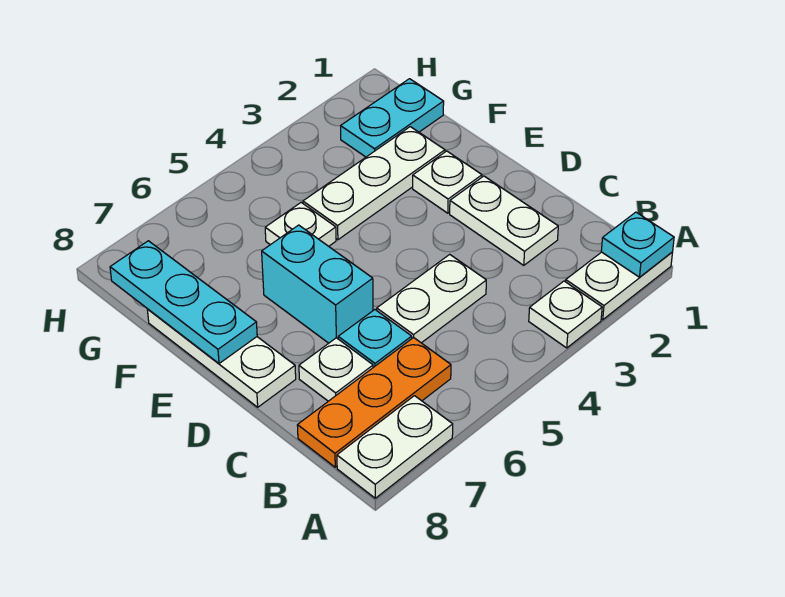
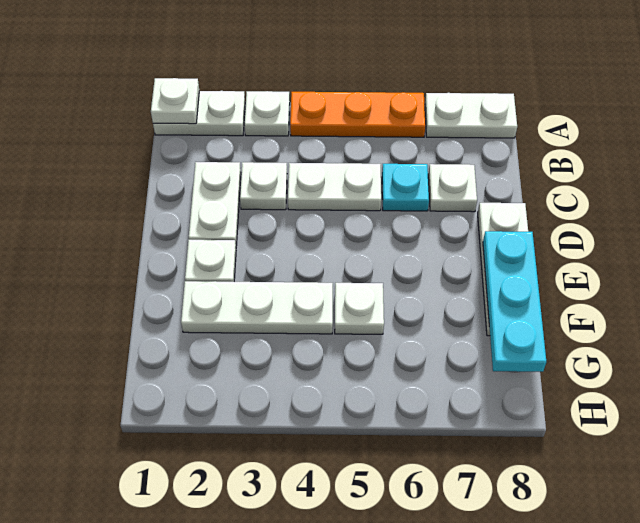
cyan plate A1 level 2 -> white plate A1 level 2
orange plate B6:B8 level 1 -> orange plate A4:A6 level 1
none -> white plate C3 level 1
cyan brick D6:E6 level 1 -> none
cyan plate G1:G2 level 1 -> none

